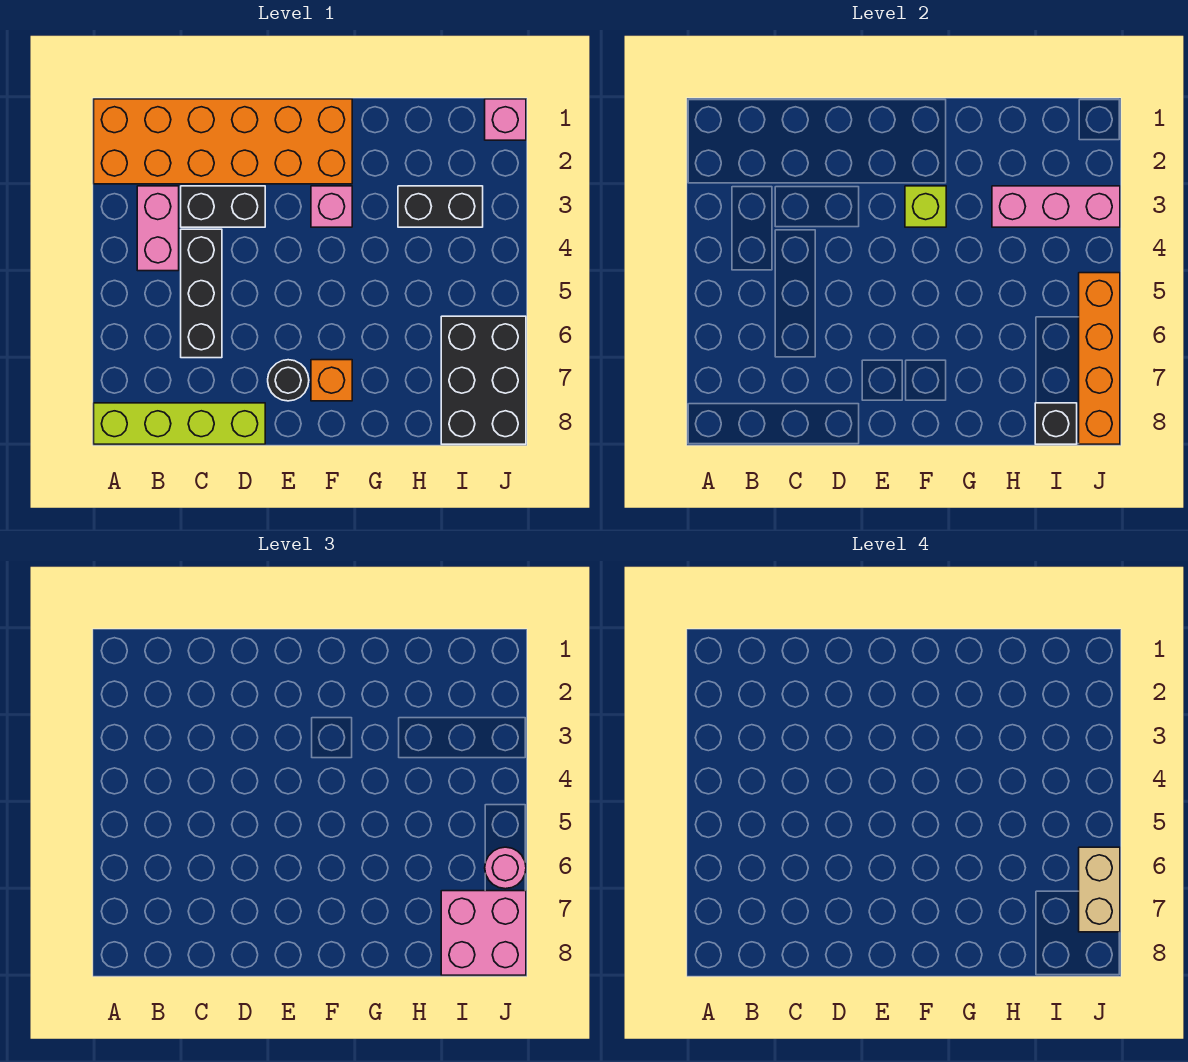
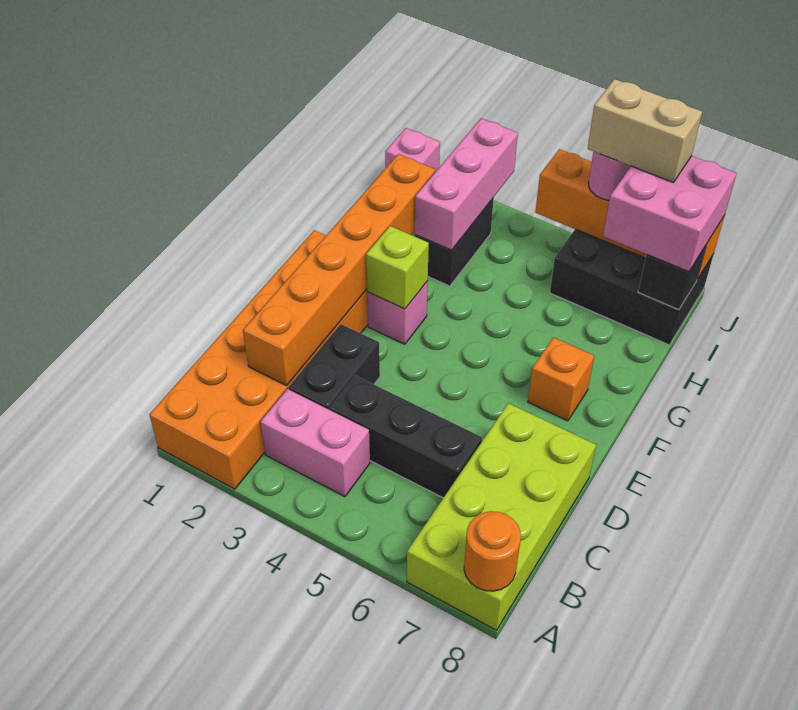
lime brick A8:D8 level 1 -> lime brick A7:D8 level 1
none -> orange round brick A8 level 2
none -> orange brick C2:H2 level 2
black round brick E7 level 1 -> none

